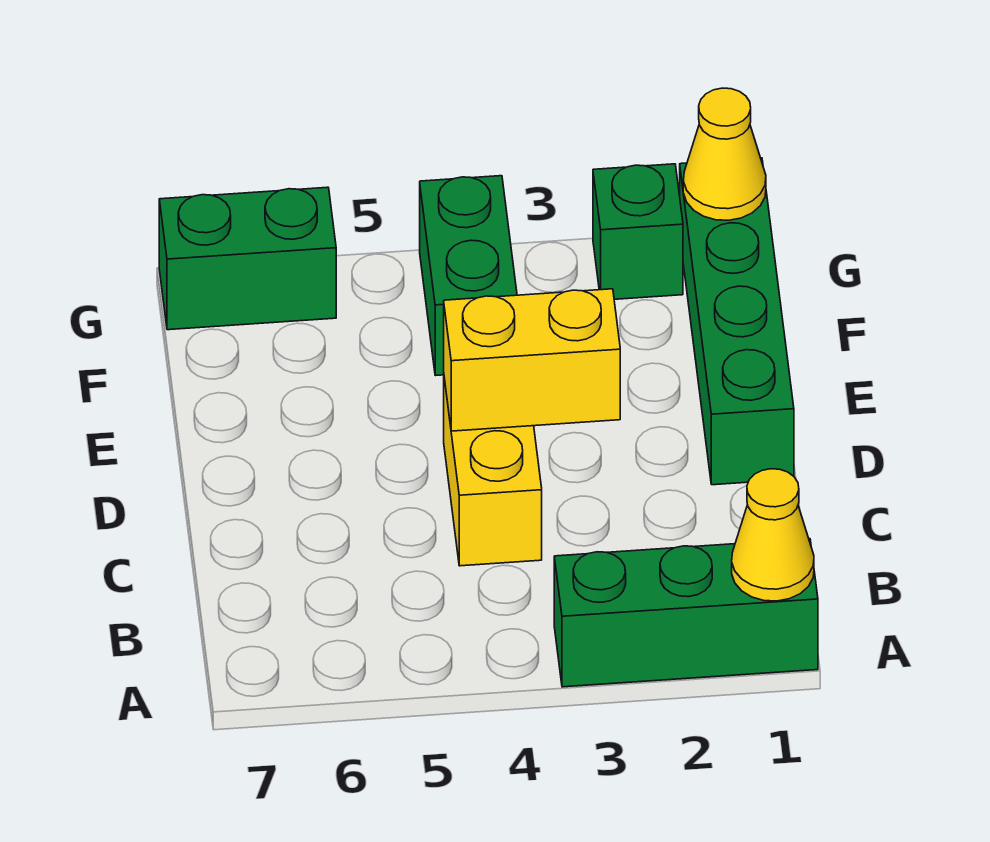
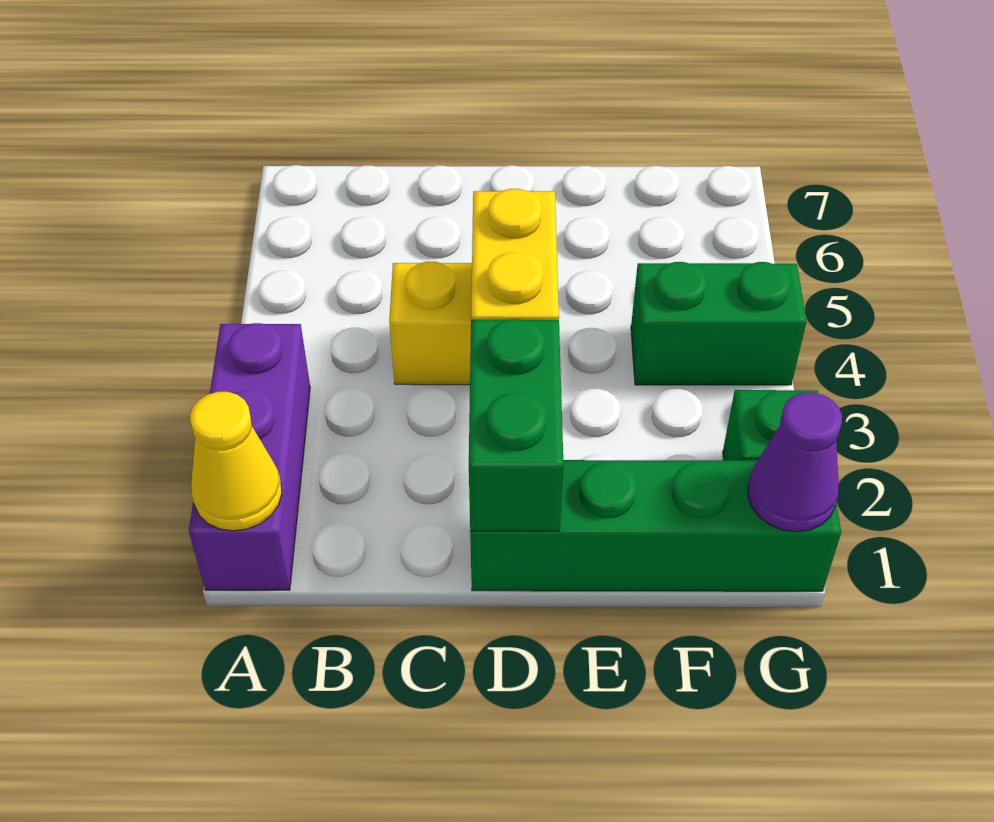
green brick A1:A3 level 1 -> purple brick A1:A3 level 1
yellow cone G1 level 2 -> purple cone G1 level 2
green brick G6:G7 level 1 -> green brick D1:D2 level 2

